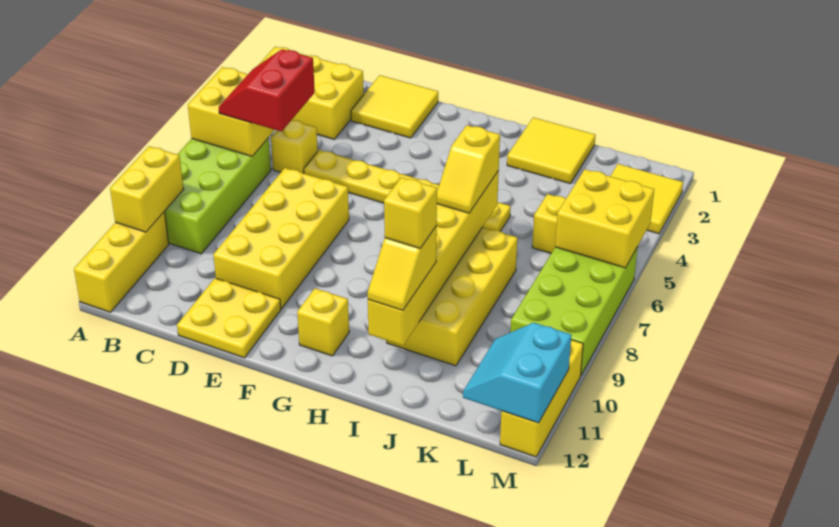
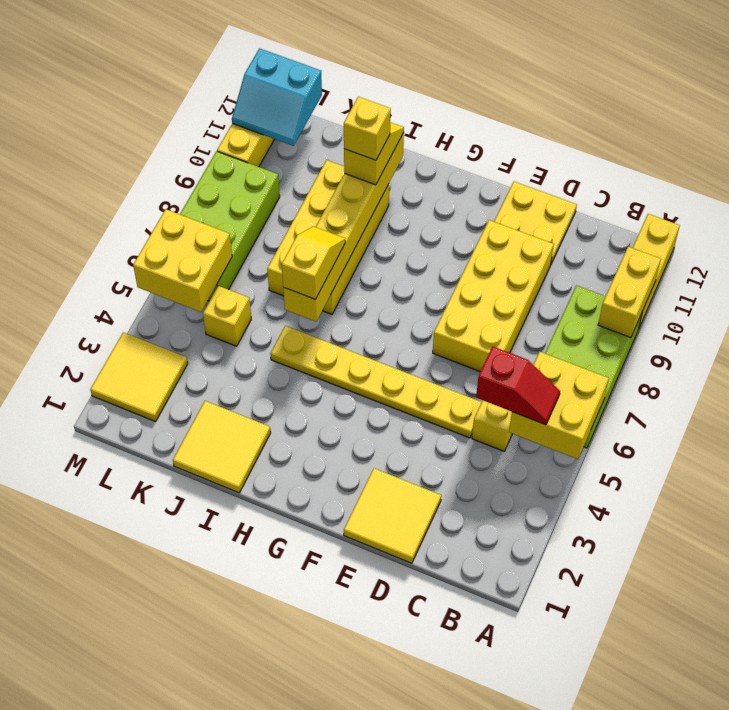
yellow brick A2:C3 level 1 -> none
red slope B5:C6 level 3 top C -> red slope B5:C5 level 3 top C
yellow brick G11 level 1 -> none
cyan slope L11:M12 level 2 top M -> cyan slope L11:M12 level 2 top 12

